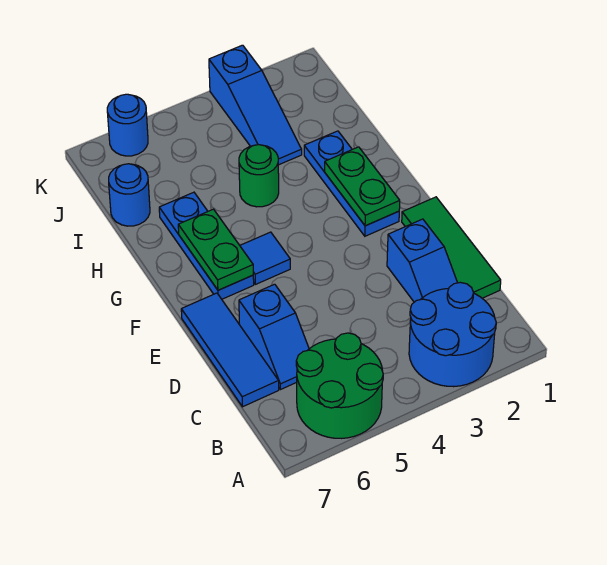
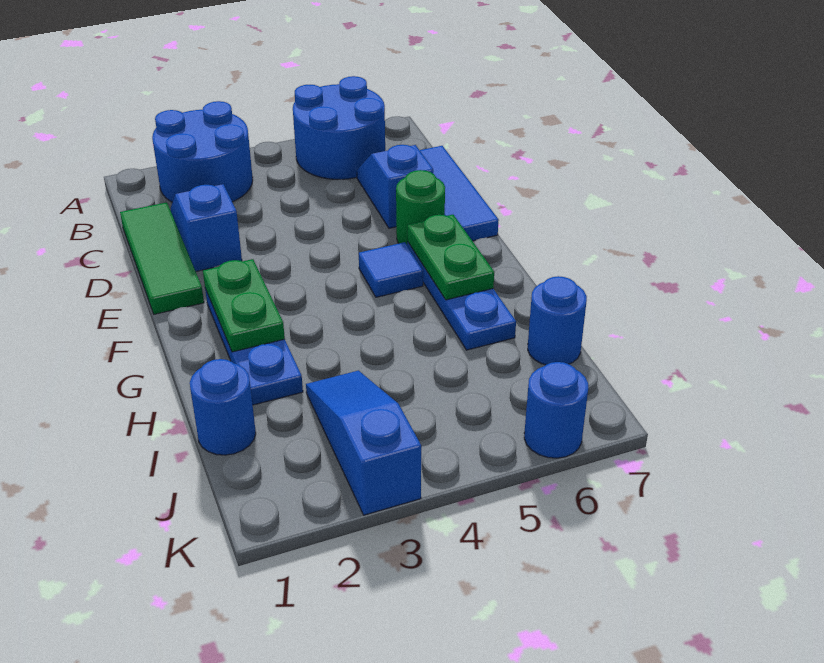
green round brick A5:B6 level 1 -> blue round brick A5:B6 level 1
green round brick H4 level 1 -> green round brick E6 level 1
none -> blue round brick I1 level 1

